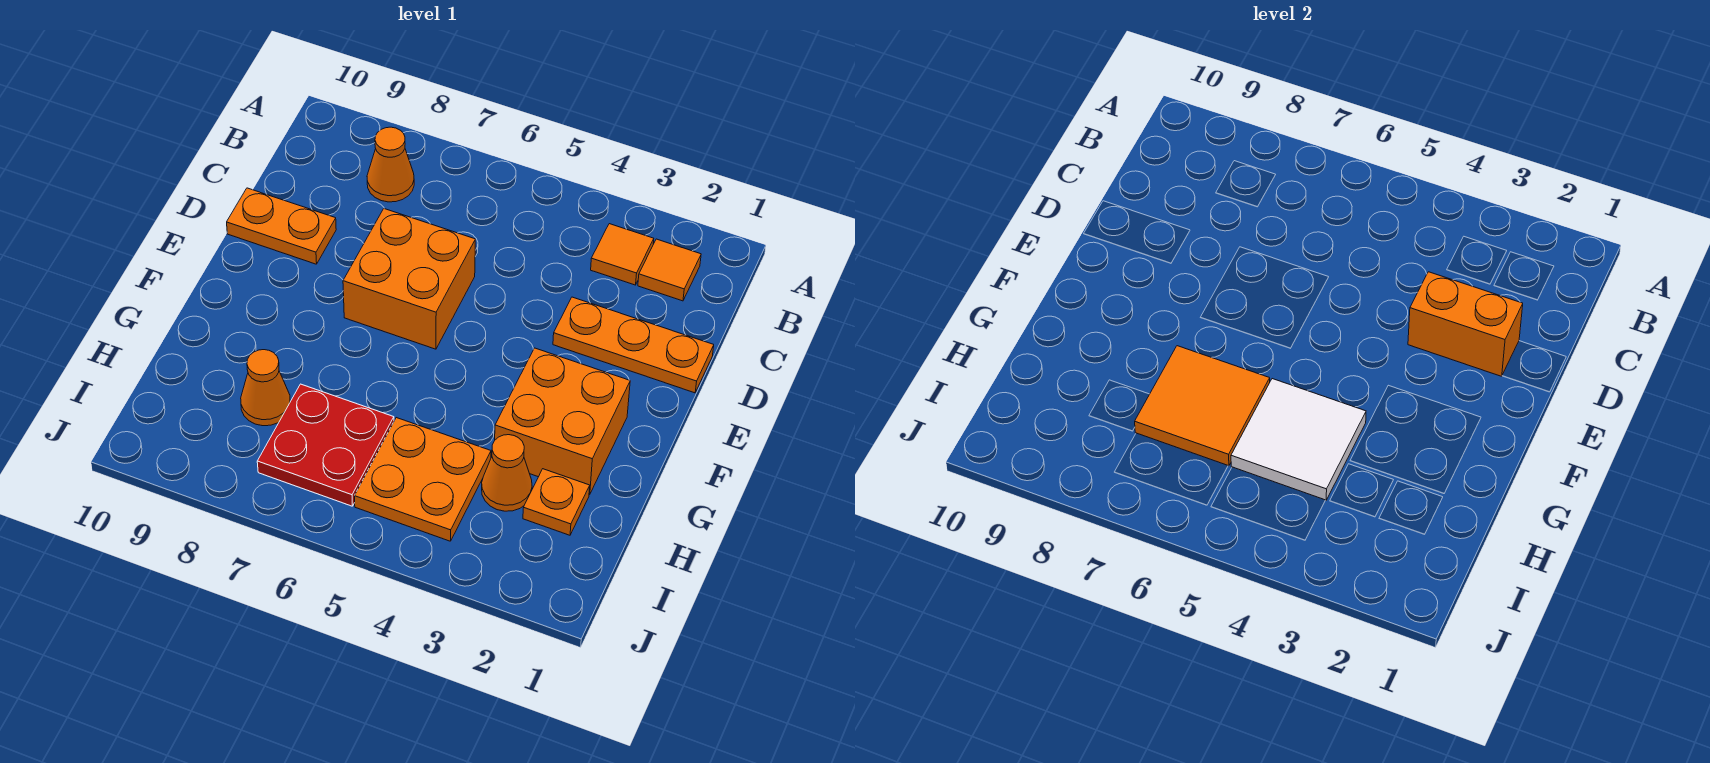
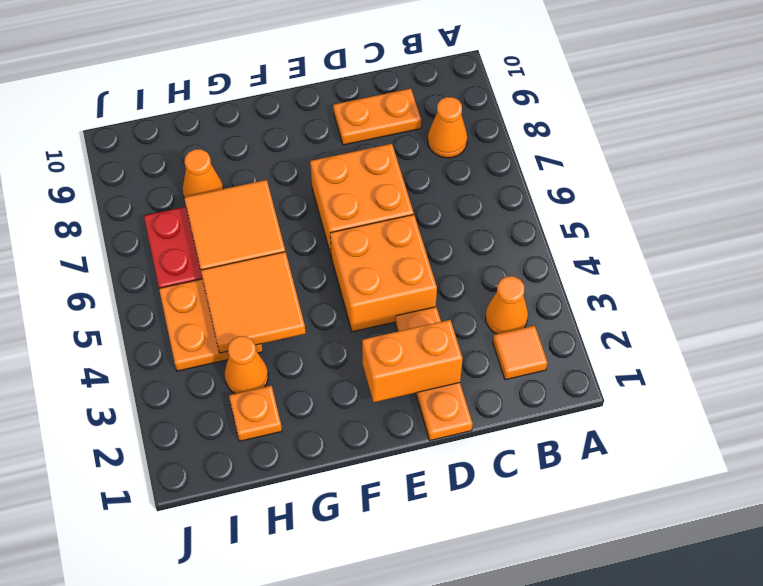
orange tile B3 level 1 -> orange cone B3 level 1
orange brick D2:D3 level 2 -> orange brick D2:E2 level 2
orange plate D9:D10 level 1 -> orange plate C9:D9 level 1
orange brick F2:G3 level 1 -> orange brick D4:E5 level 1
white tile G4:H5 level 2 -> orange tile G4:H5 level 2

